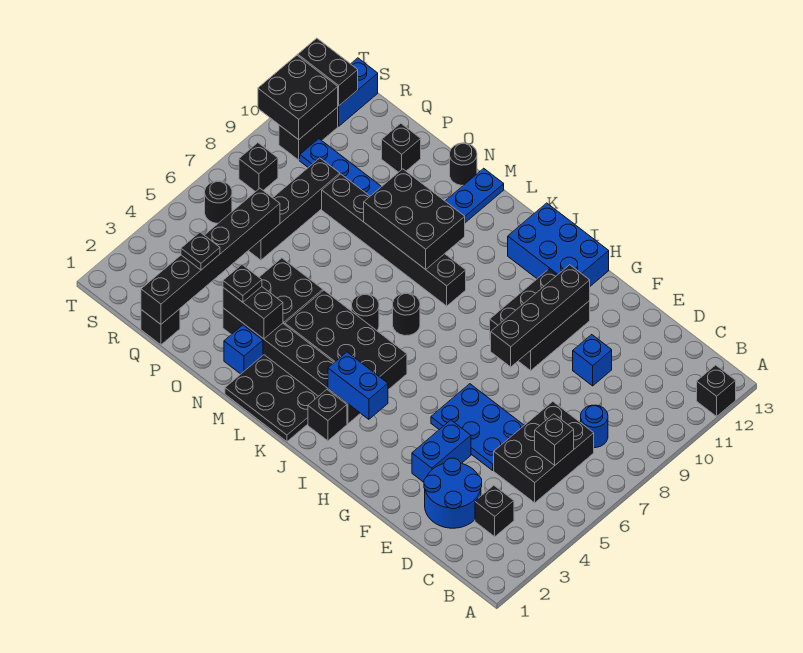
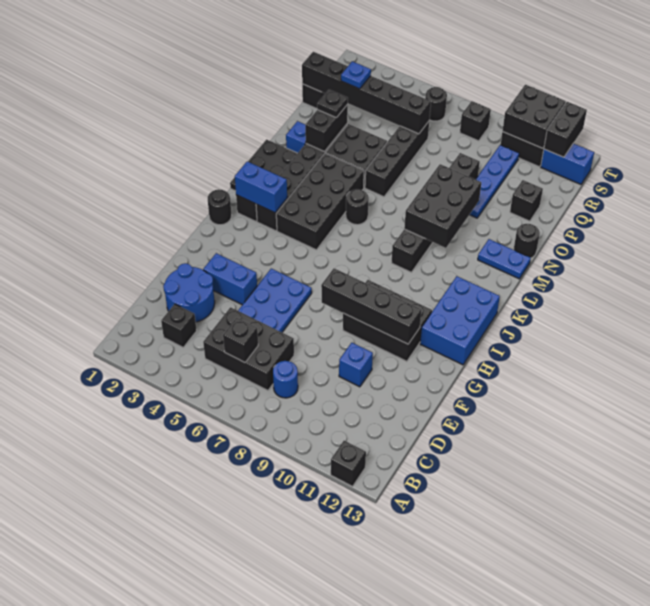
blue brick I3:J3 level 2 -> blue brick J2:J3 level 2
black round brick K7 level 1 -> black round brick I1 level 1
black plate Q3 level 3 -> blue plate Q3 level 3
black brick Q6:Q9 level 1 -> black brick N6:Q6 level 1

